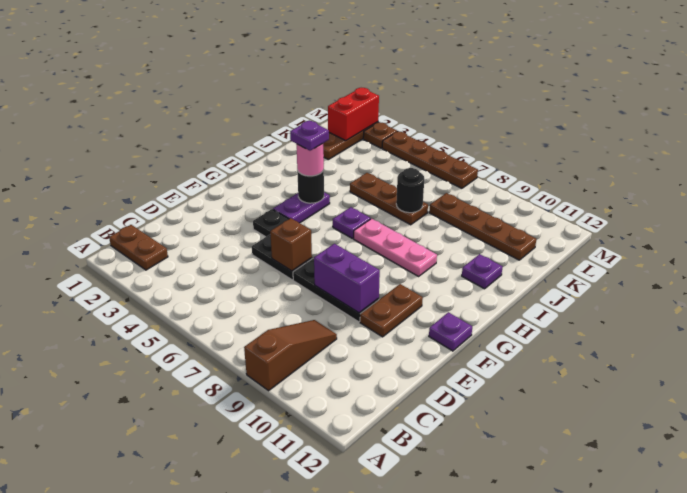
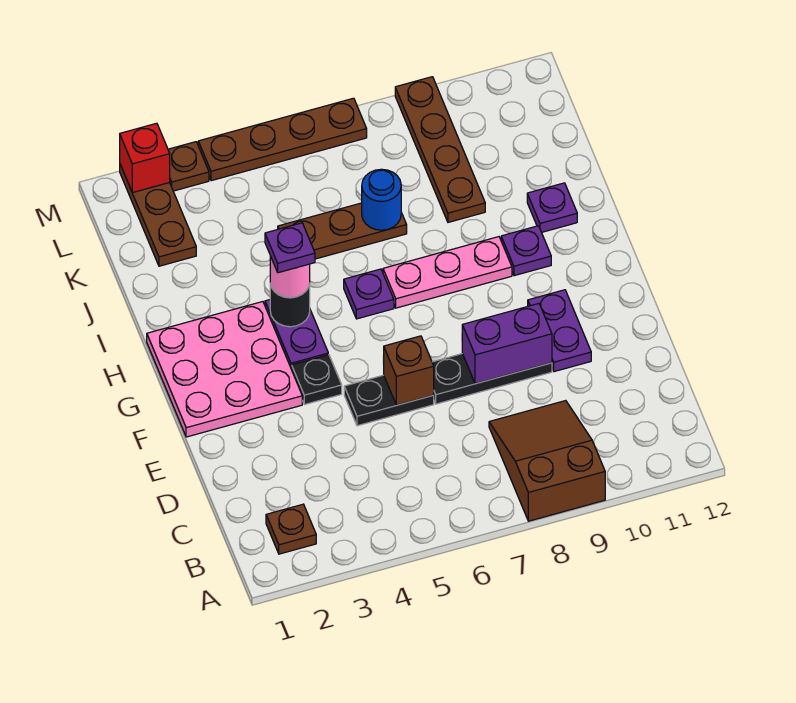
brown slope A9:C9 level 1 top A -> brown slope A8:C9 level 1 top A
brown plate B1:B2 level 1 -> brown plate B2 level 1
brown plate E10:F10 level 1 -> purple plate E10:F10 level 1
none -> pink plate F1:H3 level 1
purple plate F12 level 1 -> purple plate H10 level 1
black round brick J7 level 2 -> blue round brick J7 level 2
brown plate K8:K11 level 1 -> brown plate J9:M9 level 1
red brick L2:M2 level 2 -> red brick M2 level 2

